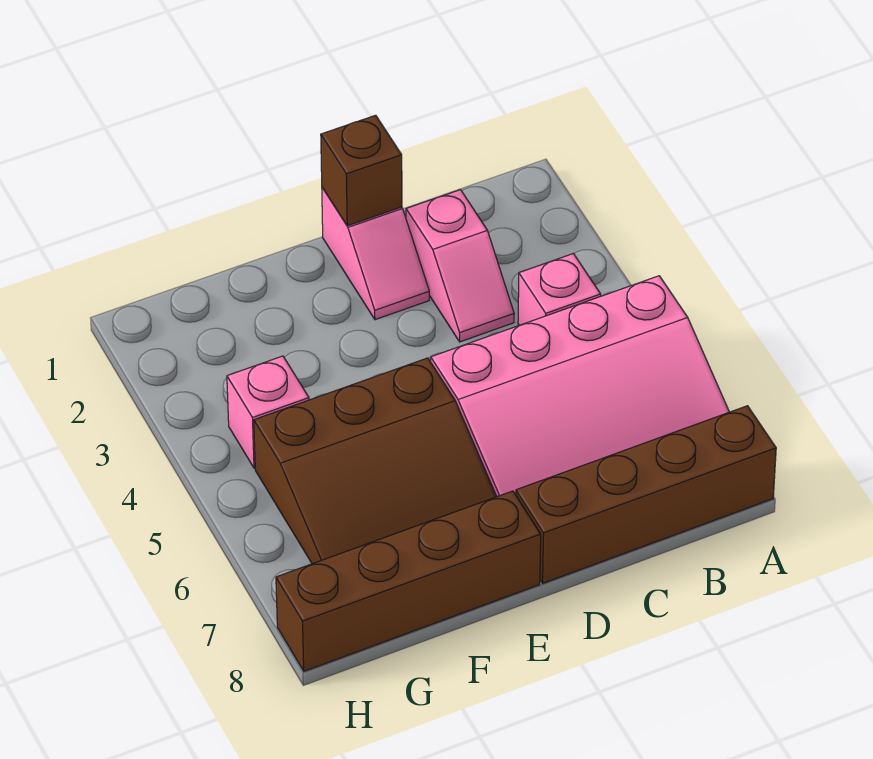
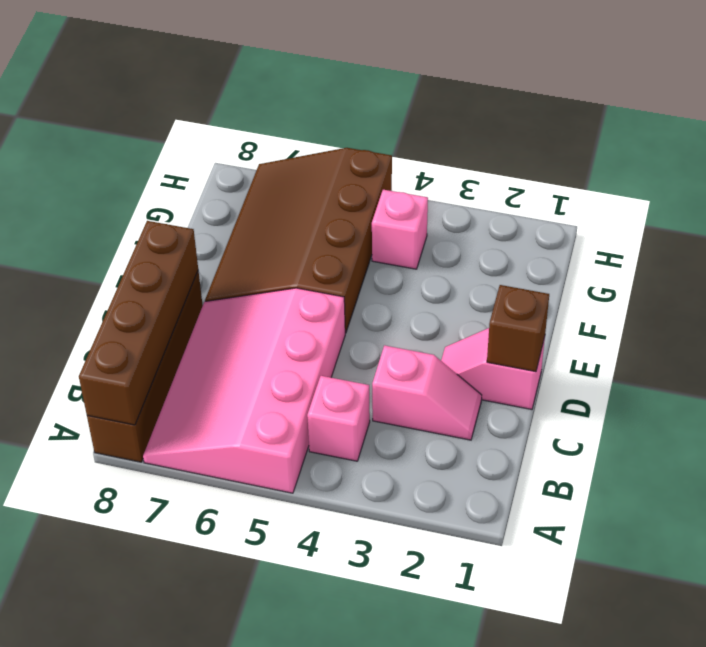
pink slope C2:C3 level 1 top 2 -> pink slope C2:C3 level 1 top 3
brown slope E5:G7 level 1 top 5 -> brown slope E5:H7 level 1 top 5
brown brick E8:H8 level 1 -> brown brick A8:D8 level 2

